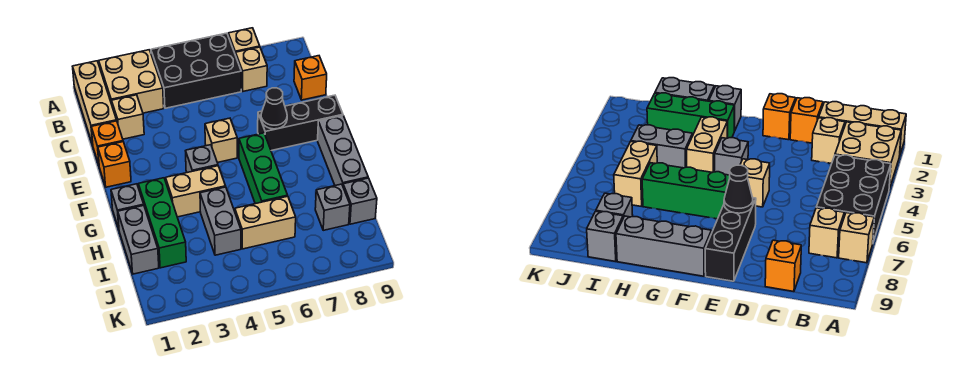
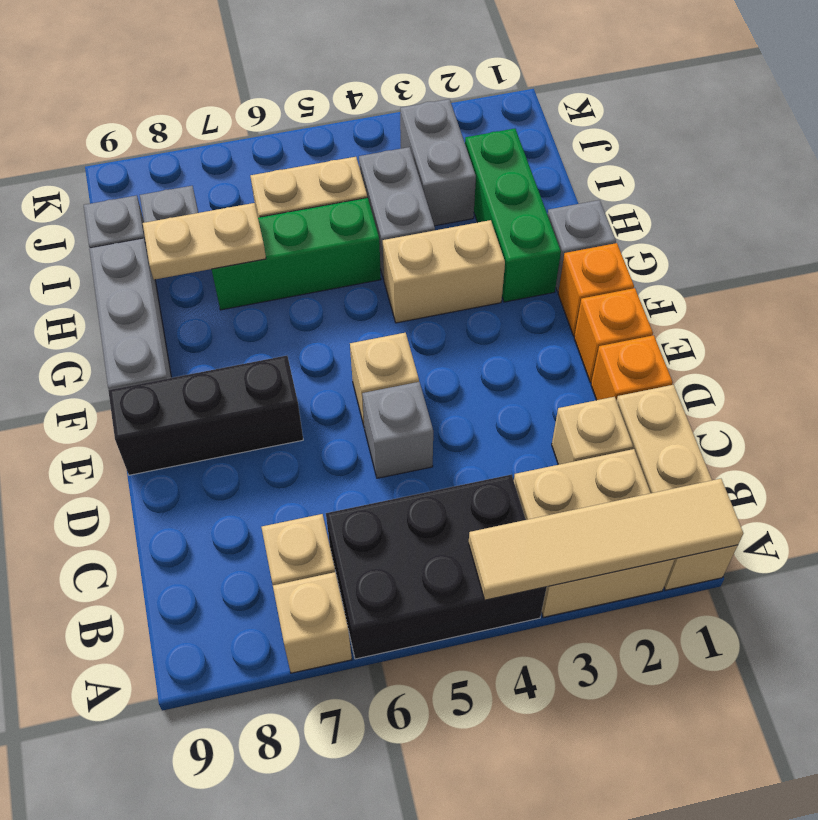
none -> tan tile A1:A4 level 2
orange brick C9 level 1 -> orange brick F1 level 1
black cone E7 level 2 -> none
grey brick F4 level 1 -> grey brick D5 level 1
green brick F6:H6 level 1 -> green brick H5:H7 level 1
grey brick H1:I1 level 1 -> grey brick I3:J3 level 1
none -> tan plate H7:H8 level 2

